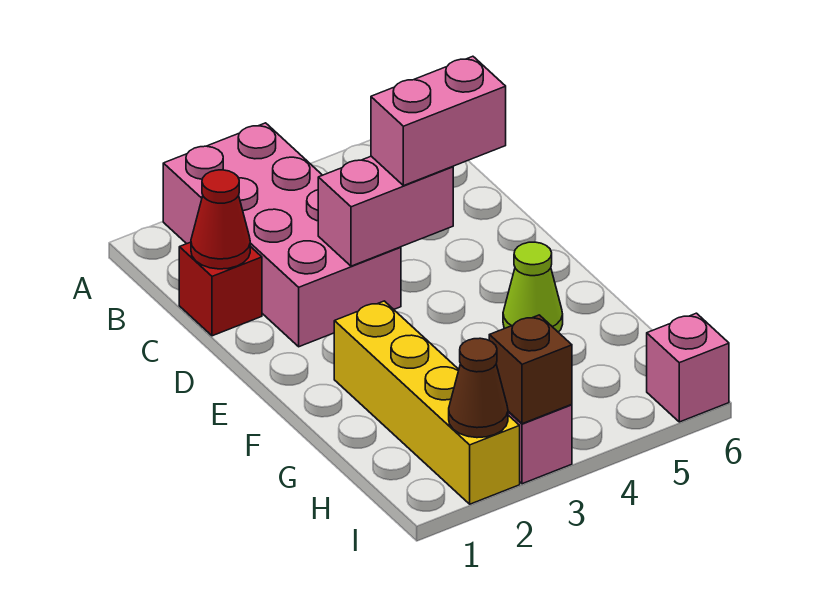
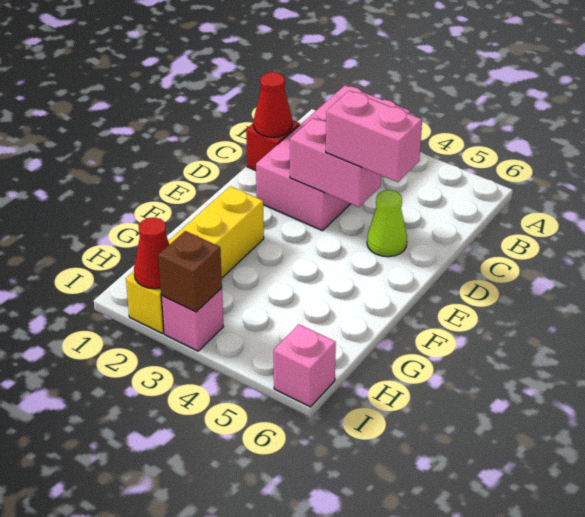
lime cone F5 level 1 -> lime cone D5 level 1
brown cone I2 level 2 -> red cone I2 level 2

